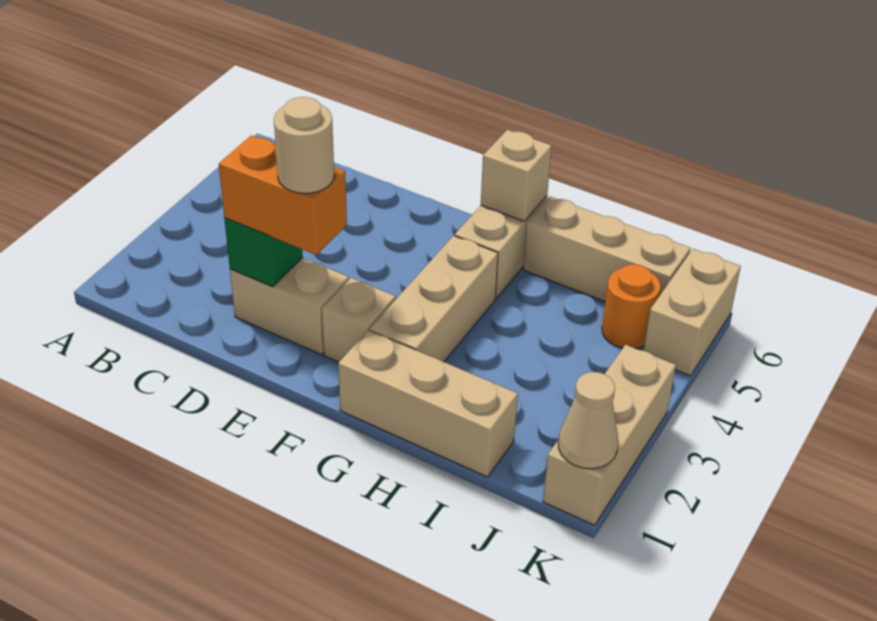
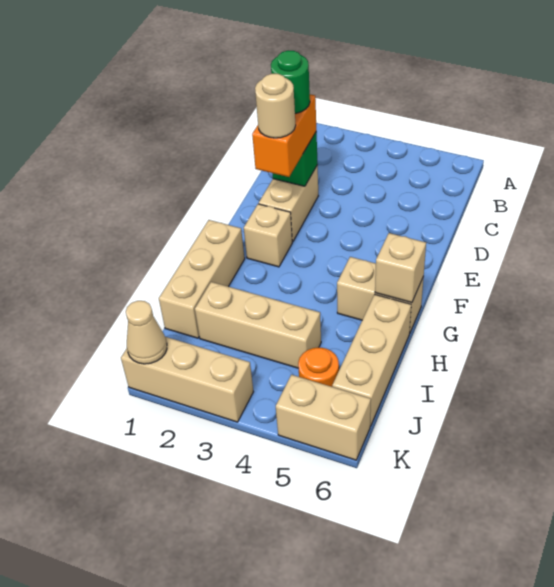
none -> green round brick D2 level 4
tan brick G2:G4 level 1 -> tan brick I2:I4 level 1

